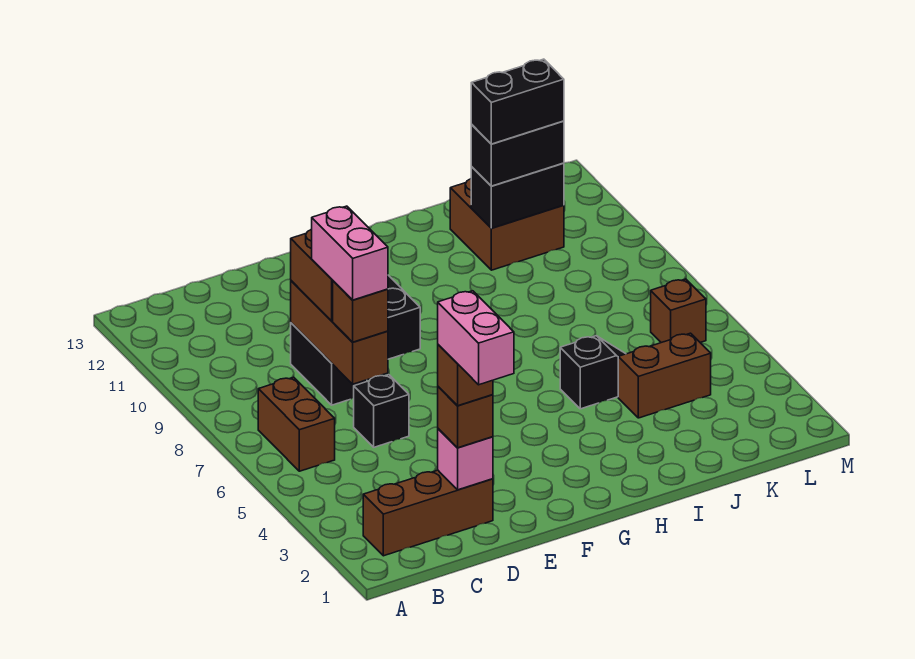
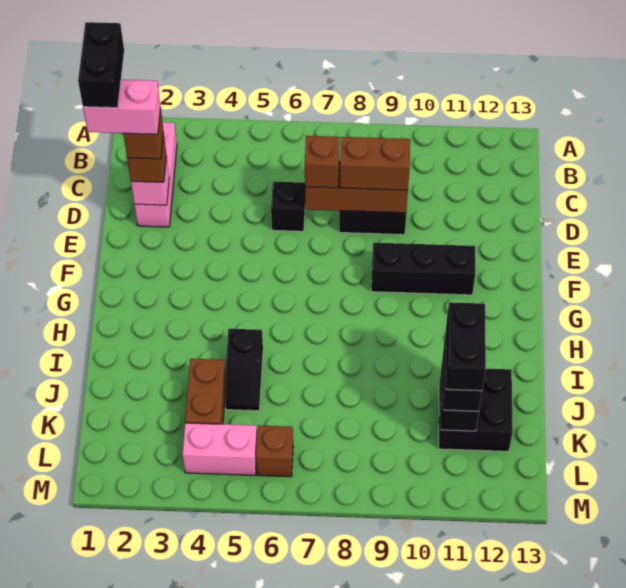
brown brick B2:D2 level 1 -> pink brick B2:D2 level 1
brown brick B6:B7 level 1 -> none
none -> black brick C1:D1 level 6
pink brick D7:D8 level 4 -> pink brick L4:L5 level 1
brown brick J11:K12 level 1 -> black brick J11:K12 level 1

